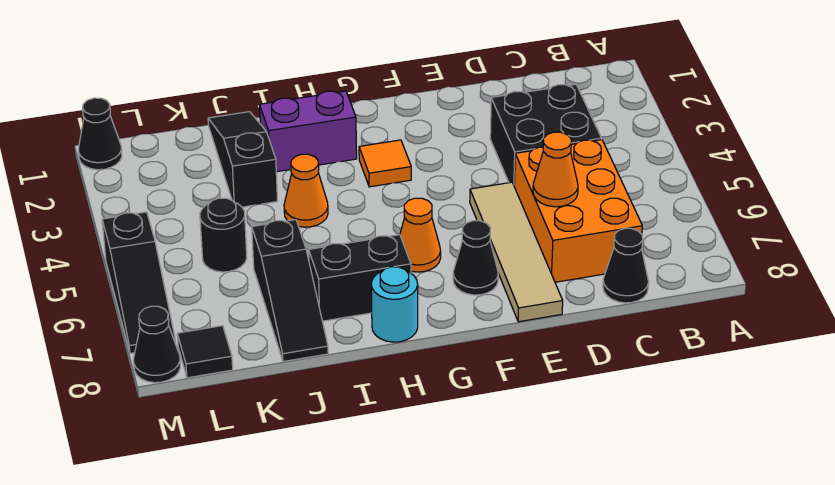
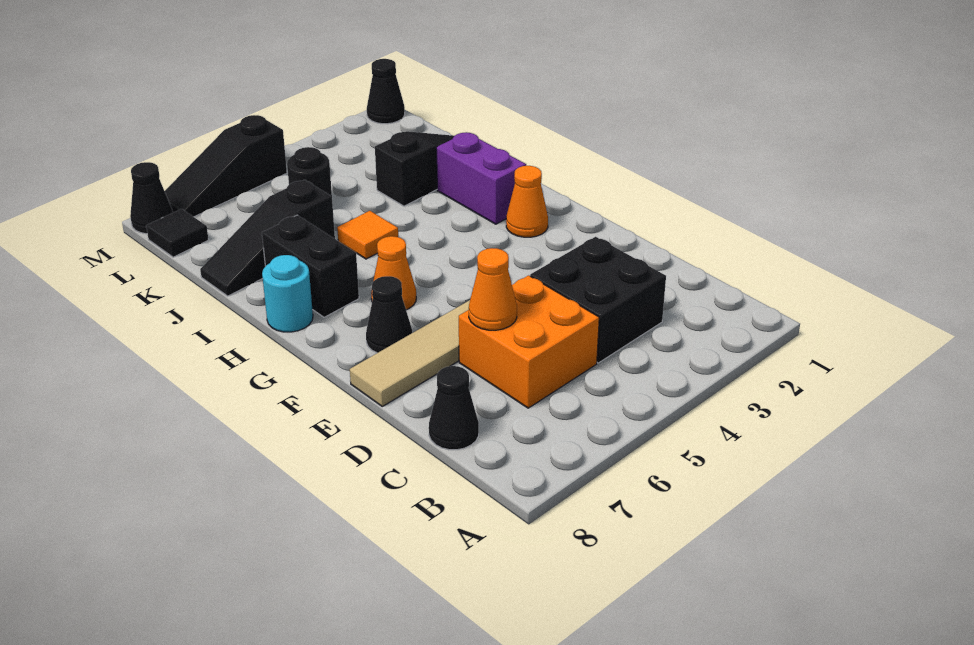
orange brick C5:D7 level 1 -> orange brick C5:D6 level 1
orange tile G3 level 1 -> orange tile I5 level 1
orange cone I4 level 1 -> orange cone G2 level 1

